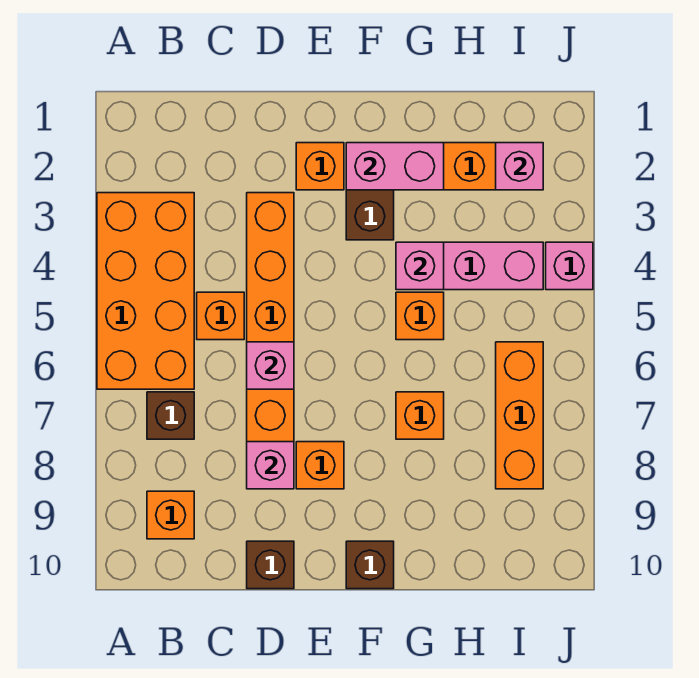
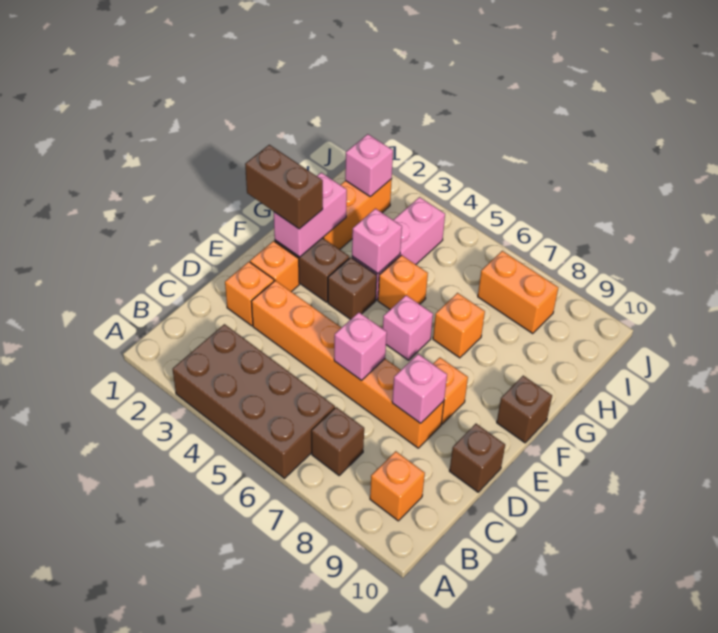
orange brick A3:B6 level 1 -> brown brick A3:B6 level 1
orange brick C5 level 1 -> orange brick D2 level 1
none -> brown brick F1:F2 level 3
none -> brown brick F4 level 1
orange brick I6:I8 level 1 -> orange brick I7:I8 level 1
pink brick J4 level 1 -> pink brick F6 level 1

